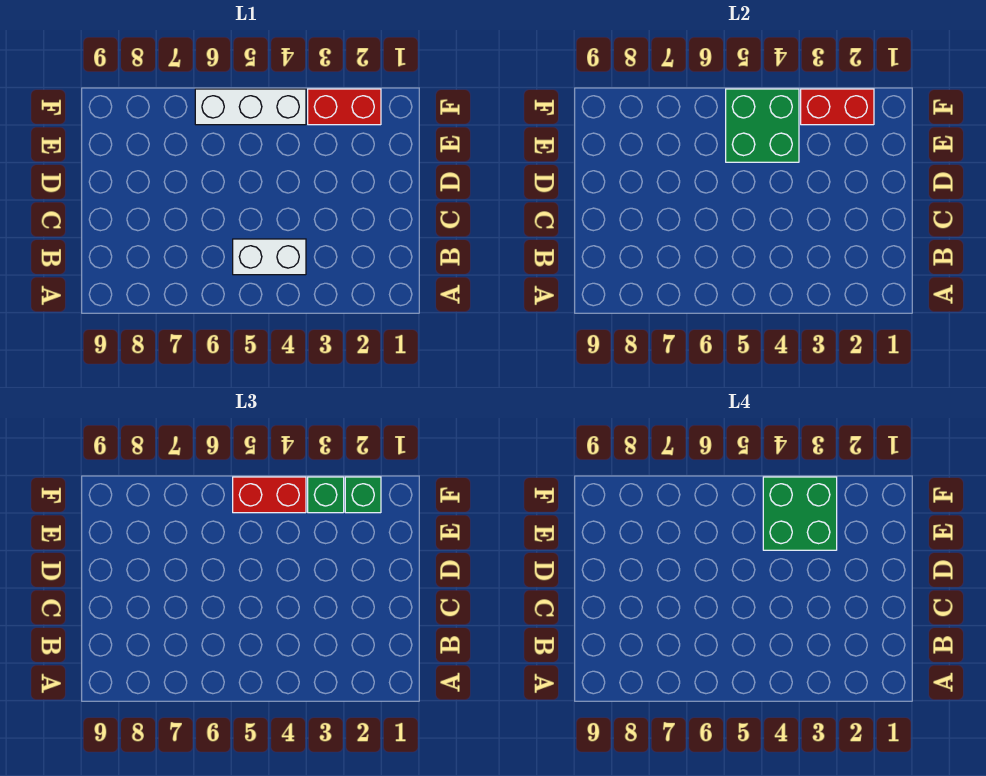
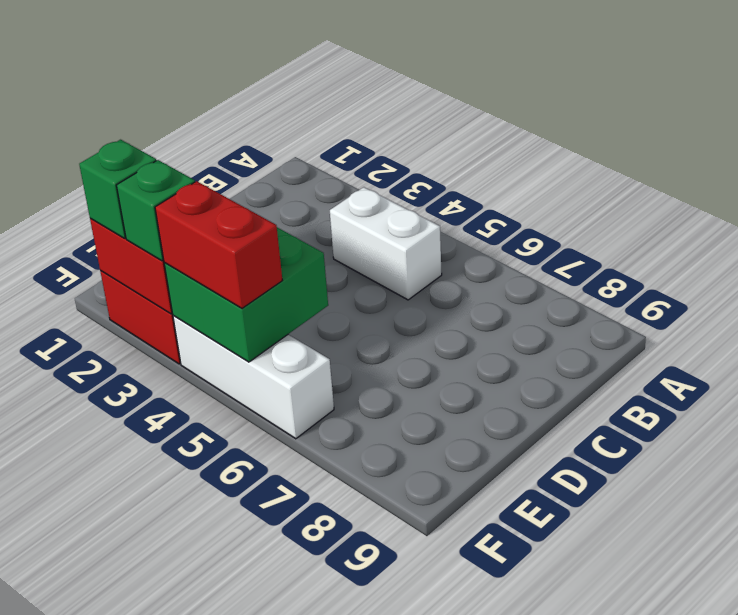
green brick E3:F4 level 4 -> none

